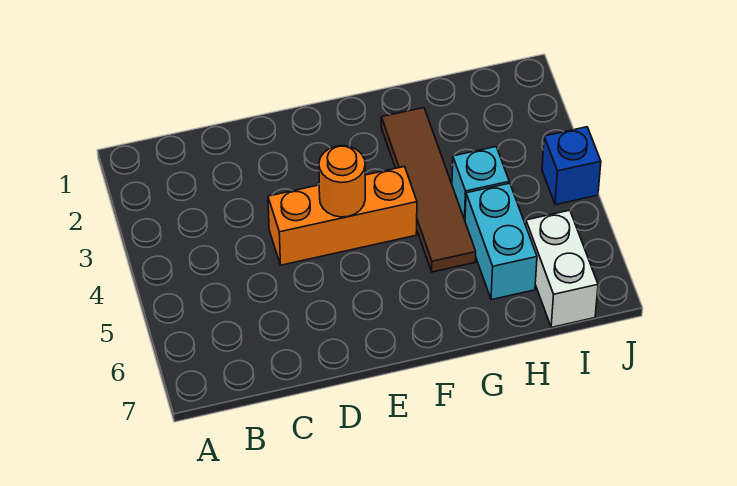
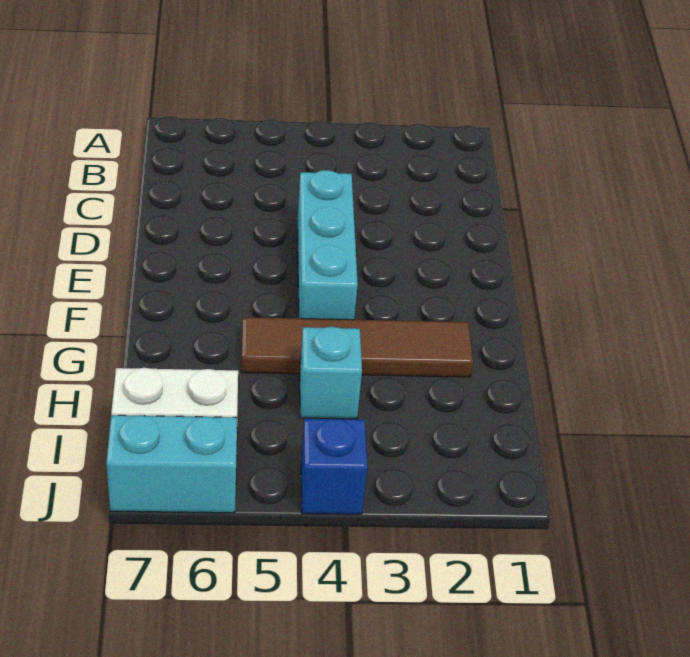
orange brick D4:F4 level 1 -> cyan brick D4:F4 level 1
orange round brick E4 level 2 -> none
cyan brick H5:H6 level 1 -> cyan brick J6:J7 level 1

